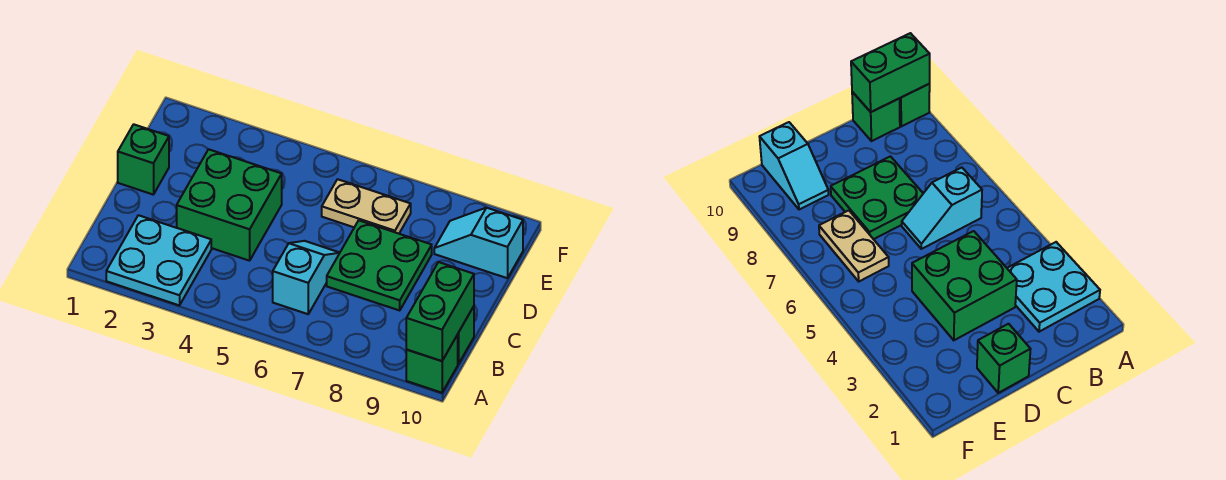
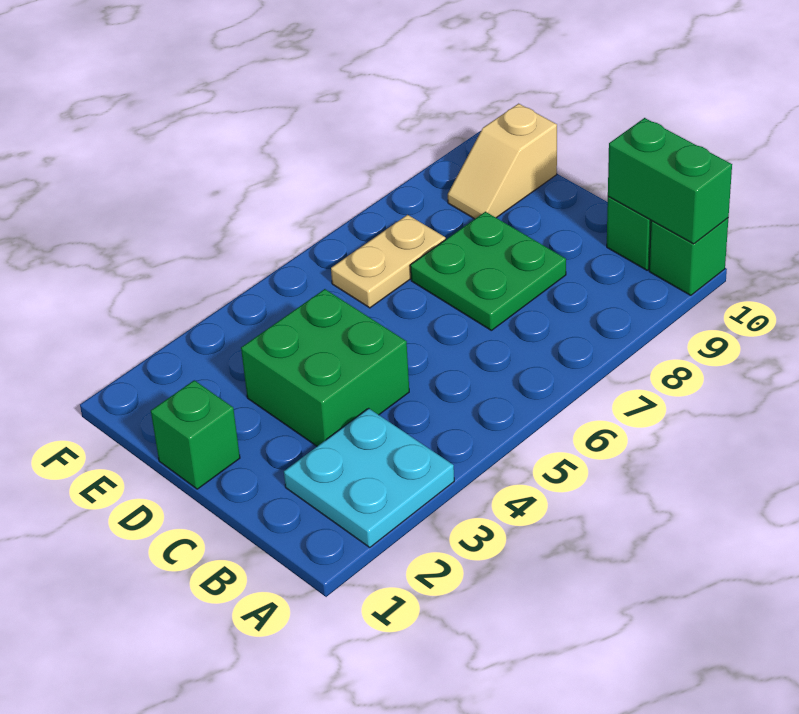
cyan slope B6:C6 level 1 top B -> none
cyan slope E9:E10 level 1 top 10 -> tan slope E9:E10 level 1 top 10

